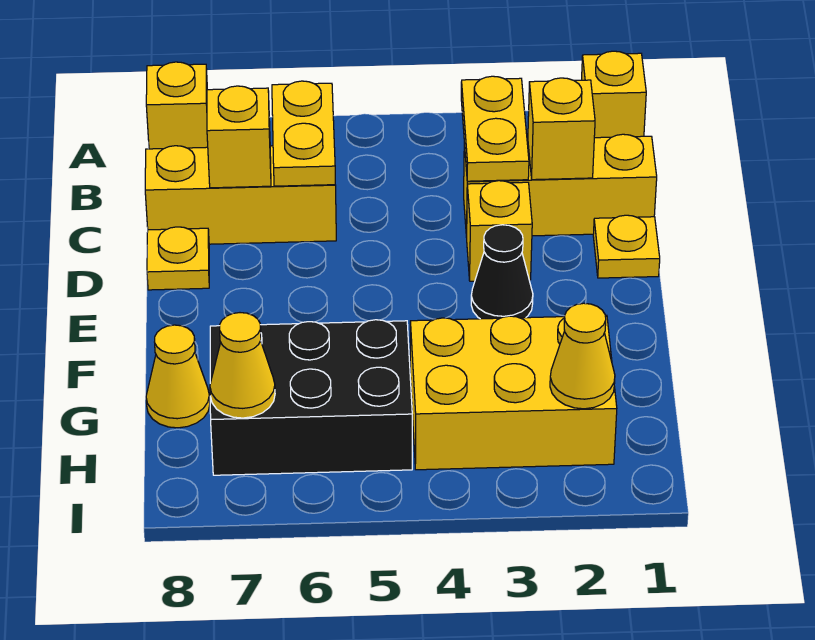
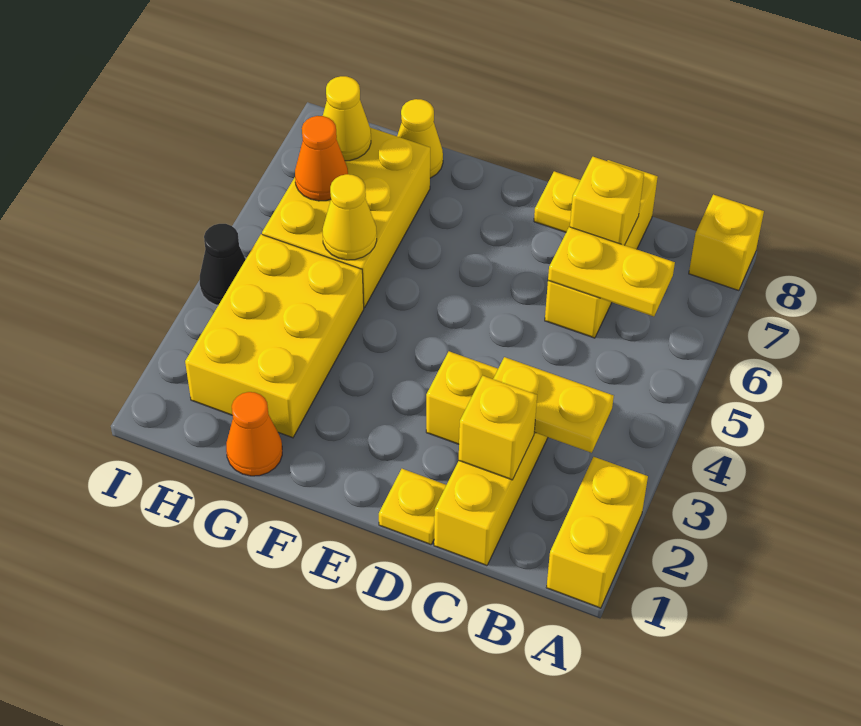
yellow brick A1 level 1 -> yellow brick A1:A2 level 1
black cone E3 level 1 -> black cone I4 level 1
none -> orange cone G1 level 1
black brick G5:H7 level 1 -> yellow brick G5:H7 level 1
yellow cone H2 level 2 -> yellow cone G5 level 2
none -> orange cone H6 level 2

